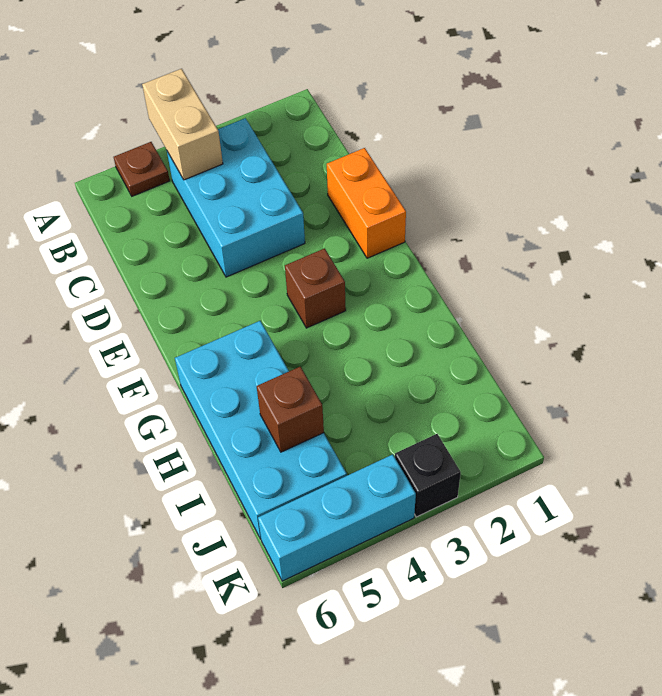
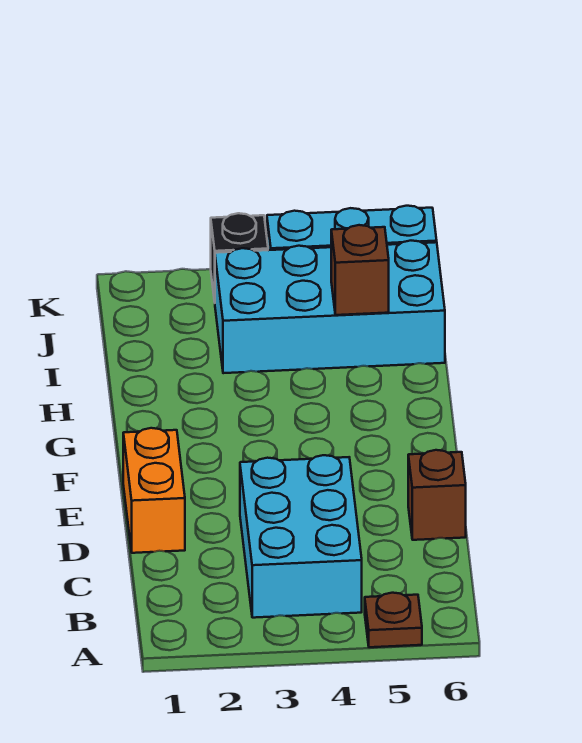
tan brick A4:B4 level 2 -> none
brown brick F3 level 1 -> brown brick D6 level 1
cyan brick G5:J6 level 1 -> cyan brick I3:J6 level 1

